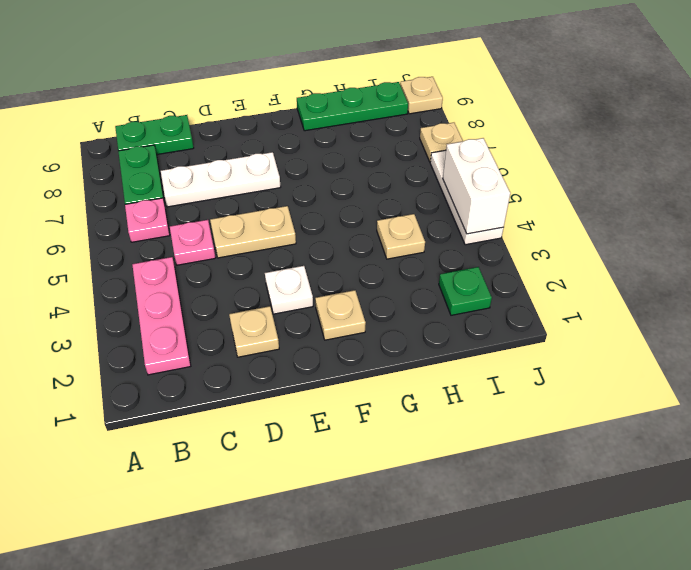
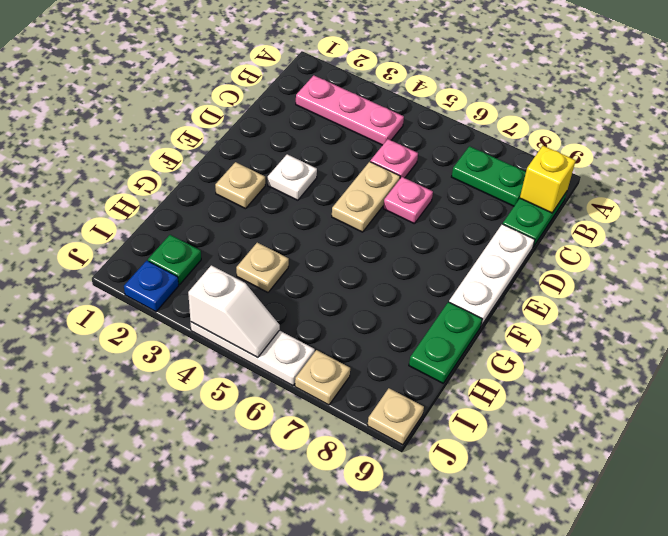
pink plate B6 level 1 -> pink plate D6 level 1
none -> yellow brick B9 level 2
white plate C7:E7 level 1 -> white plate D9:F9 level 1
tan plate D2 level 1 -> none
green plate G9:I9 level 1 -> green plate G9:H9 level 1
none -> blue plate J2 level 1
white brick J4:J5 level 2 -> white slope J4:J5 level 2 top 4

